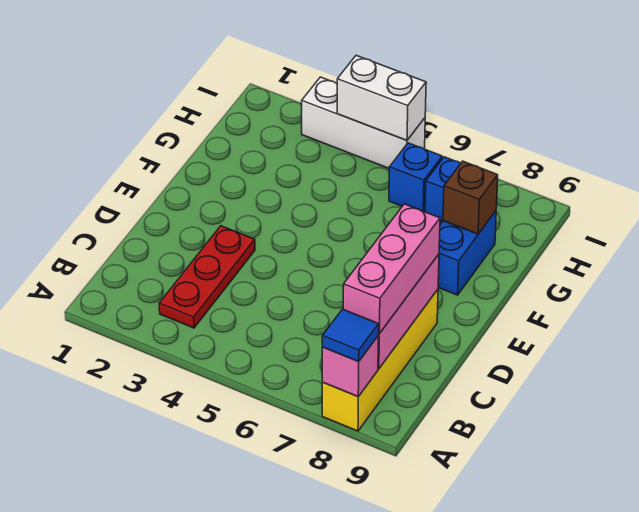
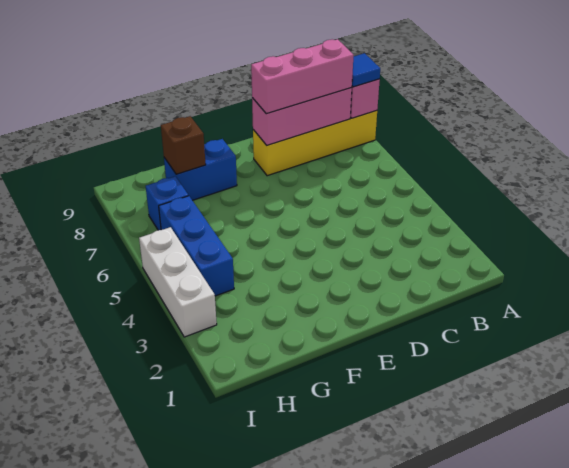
red plate B3:D3 level 1 -> none
blue brick H6 level 1 -> blue brick H4:H6 level 1
white brick I4:I5 level 2 -> none

